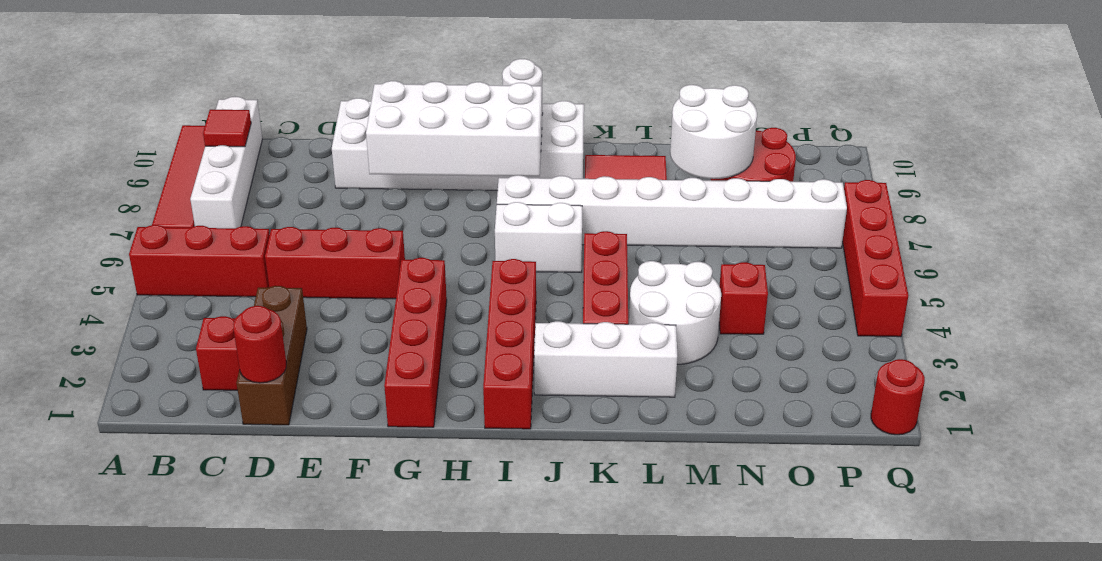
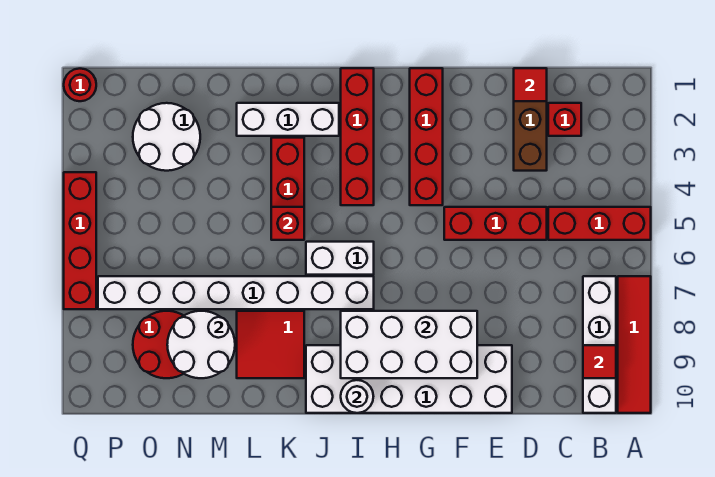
red round brick D1 level 2 -> red tile D1 level 2
white round brick L3:M4 level 1 -> white round brick N2:O3 level 1
red brick N4 level 1 -> red brick K5 level 2

